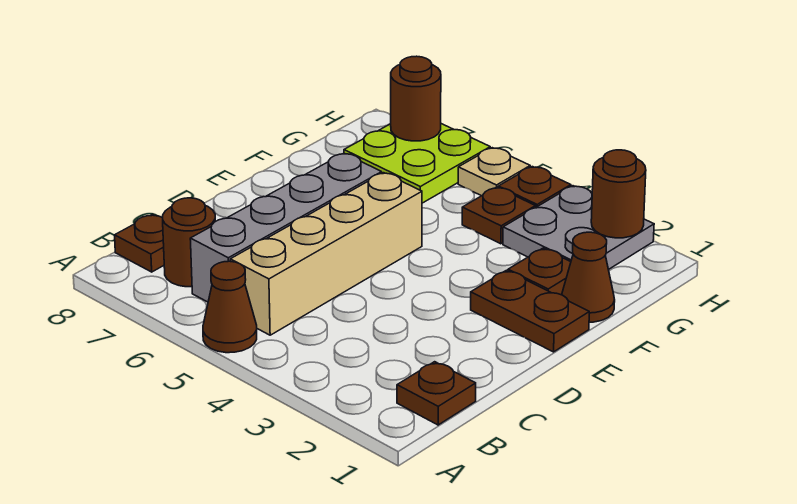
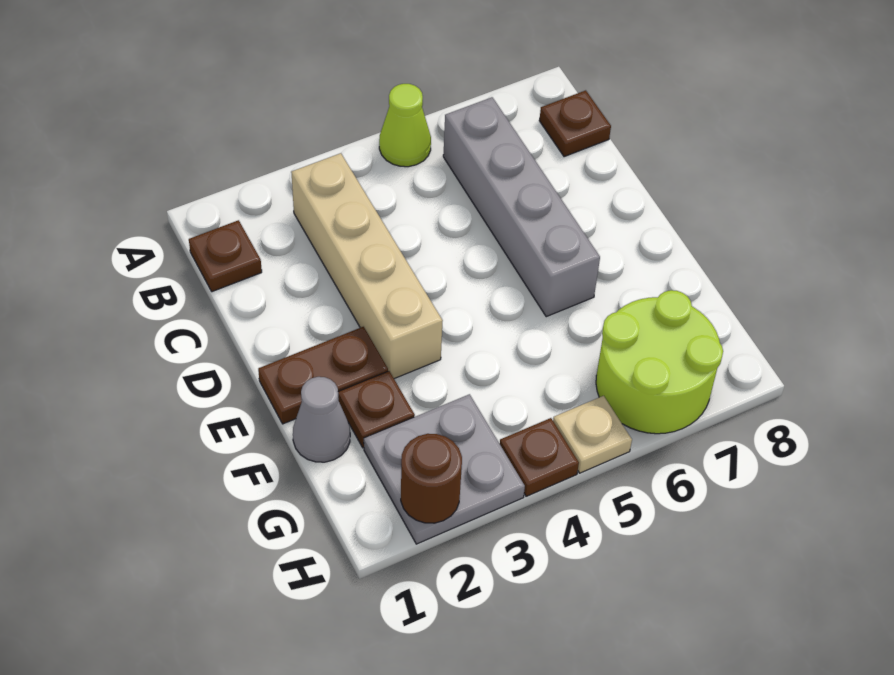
brown cone A5 level 1 -> lime cone A5 level 1
tan brick B5:E5 level 1 -> tan brick B3:E3 level 1
brown round brick B7 level 1 -> none
brown cone F1 level 1 -> grey cone F1 level 1
brown plate G4 level 1 -> none
lime plate G6:H7 level 1 -> lime round brick G6:H7 level 1
brown round brick H7 level 2 -> none

